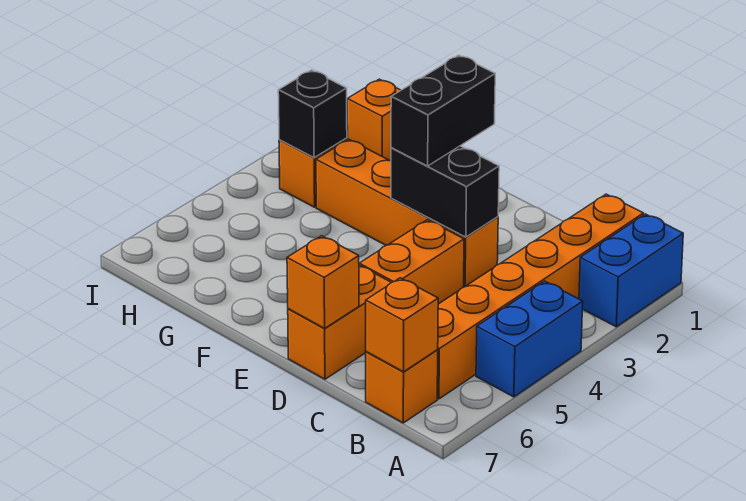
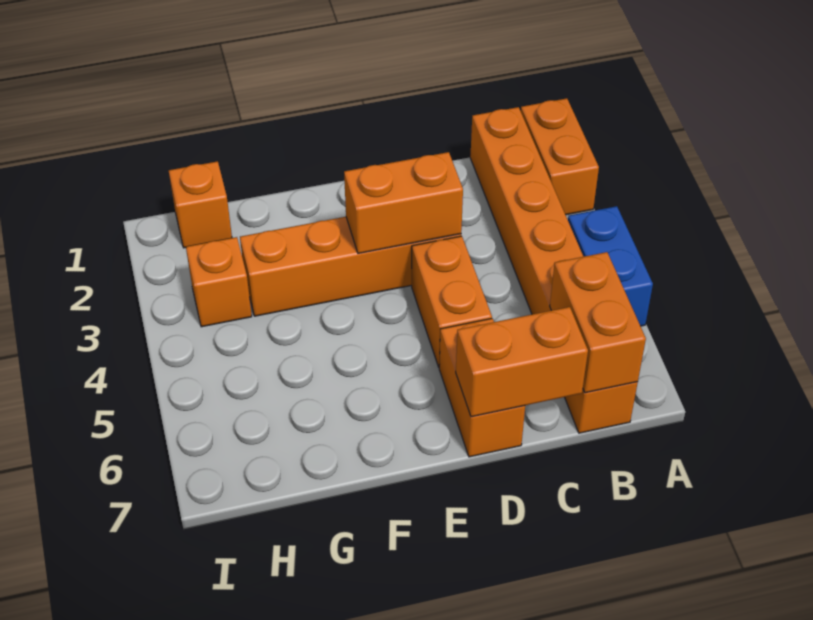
blue brick A1:A2 level 1 -> orange brick A1:A2 level 1
orange brick B7 level 2 -> orange brick B6:B7 level 2
black brick D3:E3 level 2 -> orange brick D3:E3 level 2
orange brick D7 level 2 -> orange brick C7:D7 level 2
black brick E2:E3 level 3 -> none
black brick H3 level 2 -> none

